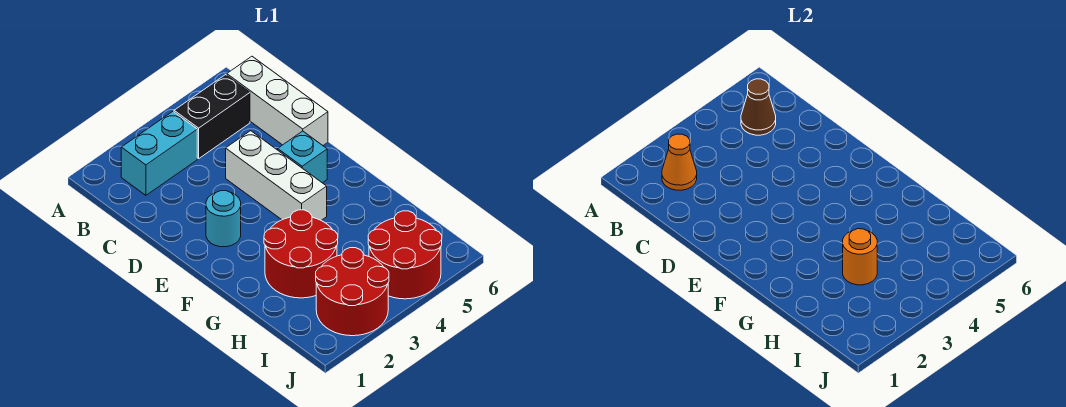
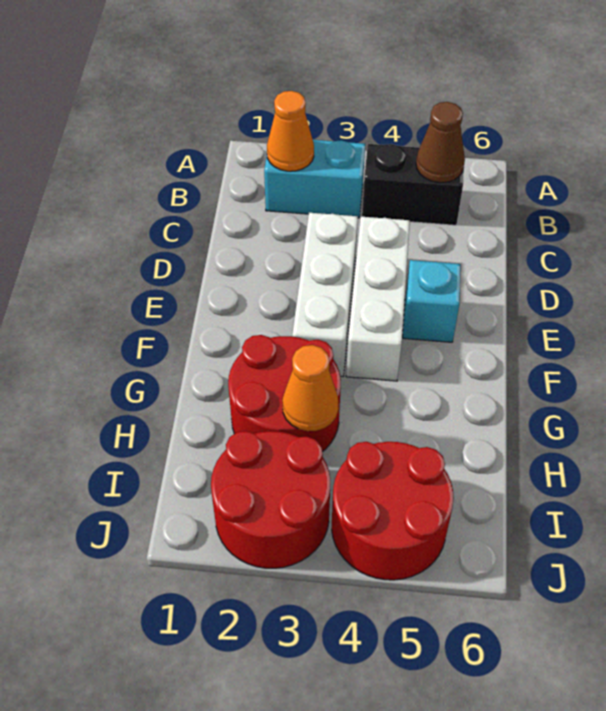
white brick B6:D6 level 1 -> white brick D3:F3 level 1
cyan round brick E2 level 1 -> none
orange round brick H3 level 2 -> orange cone H3 level 2

